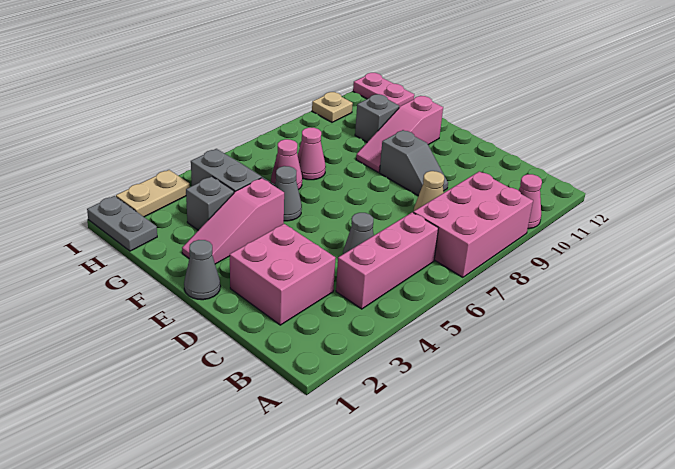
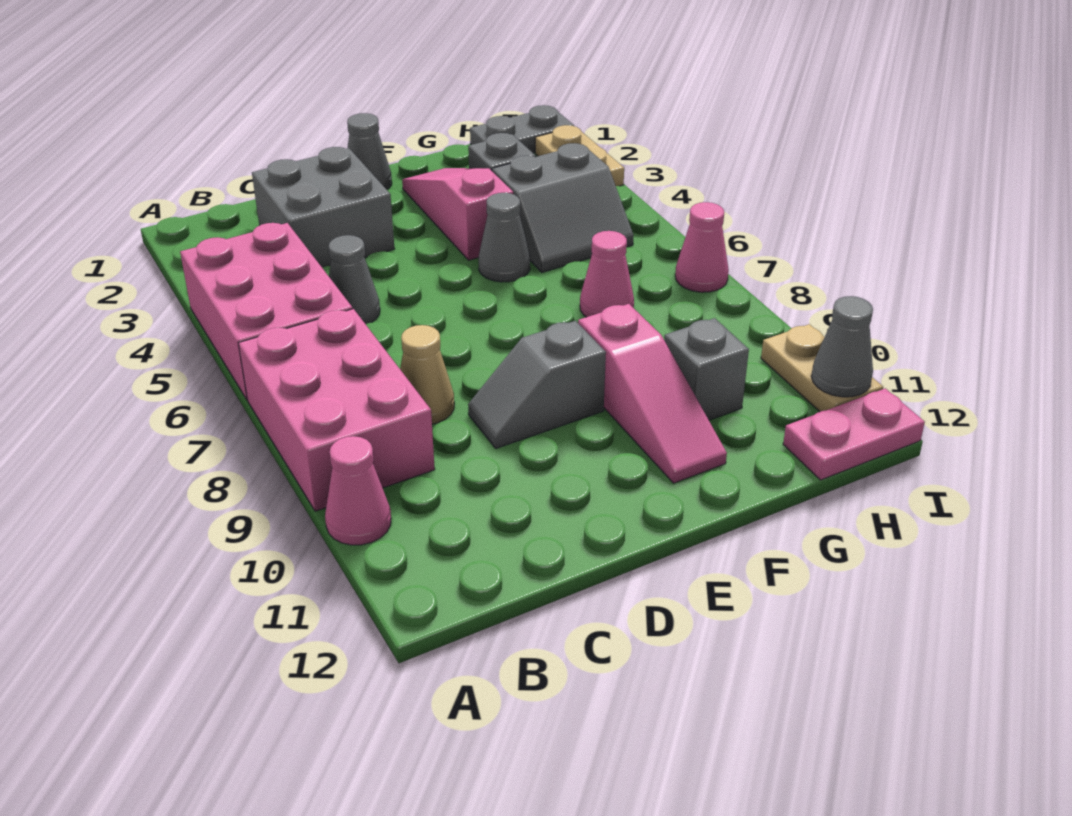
pink brick B4:B6 level 1 -> pink brick A4:B6 level 1
pink brick C2:D3 level 1 -> grey brick C2:D3 level 1
pink slope F9:F11 level 1 top 11 -> pink slope F9:F11 level 1 top 9
pink cone G6 level 1 -> pink cone I7 level 1
tan plate I10 level 1 -> tan plate I10:I11 level 1
none -> grey cone I11 level 2

